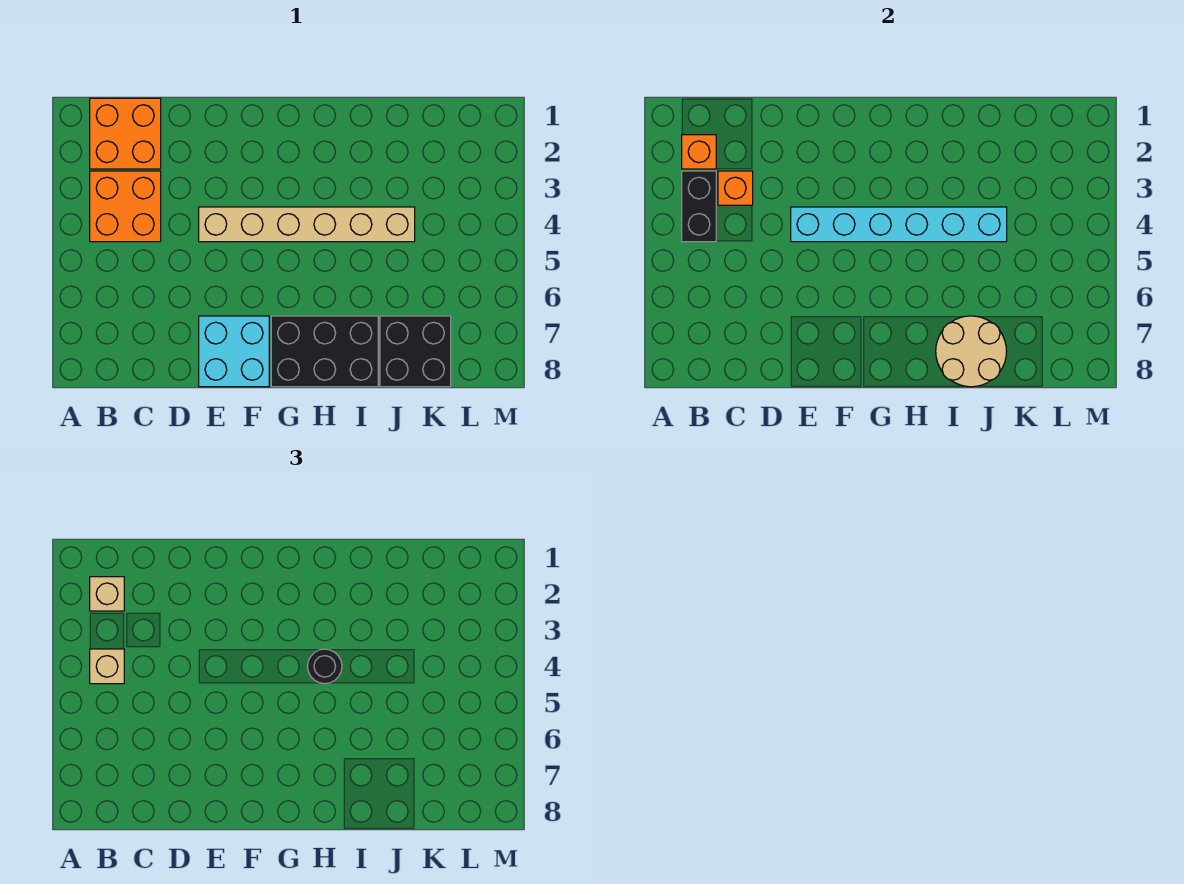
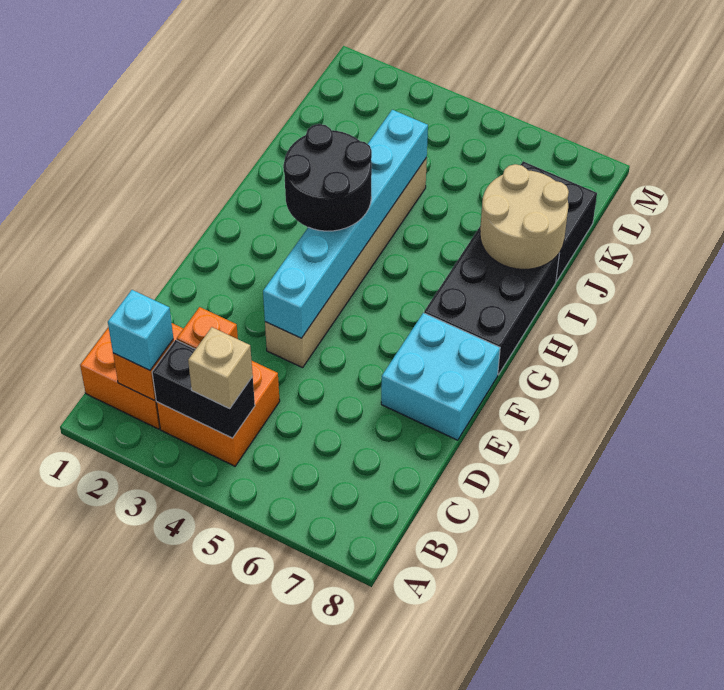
tan brick B2 level 3 -> cyan brick B2 level 3
black round brick H4 level 3 -> black round brick G3:H4 level 3

